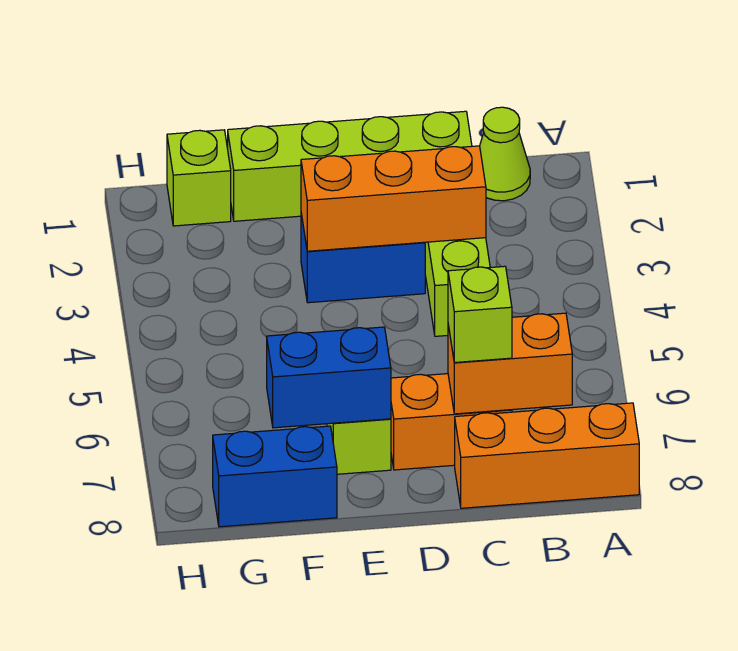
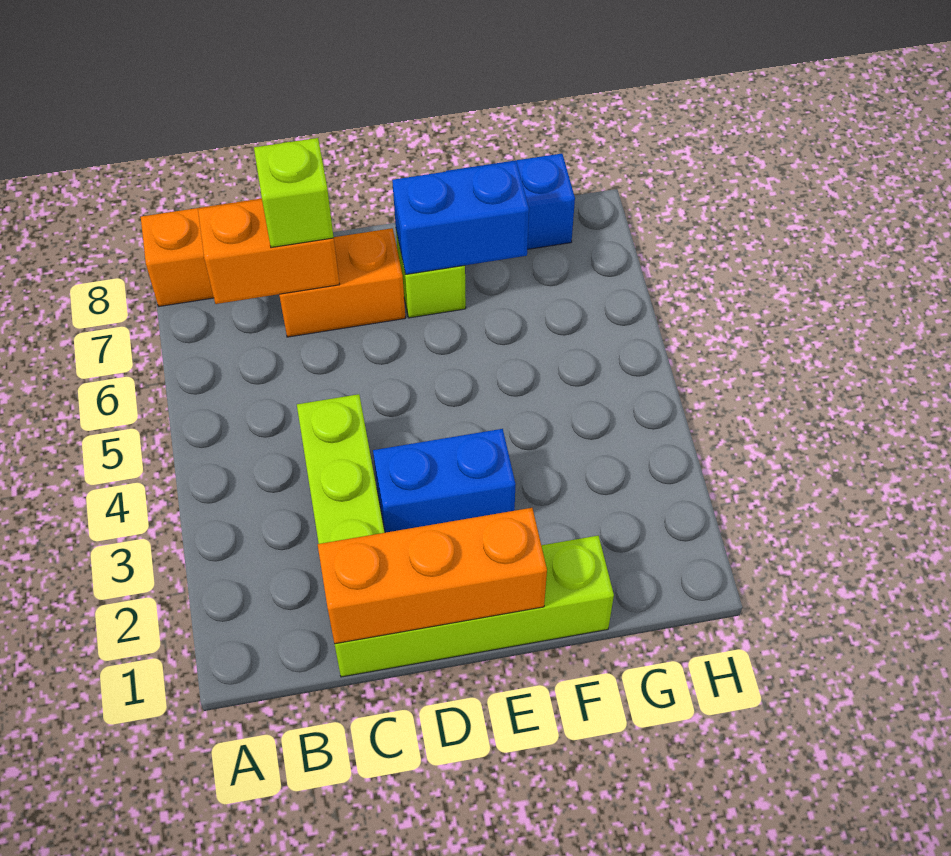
lime cone B1 level 1 -> none
orange brick C3:E3 level 2 -> orange brick C1:E1 level 2
lime brick G1 level 1 -> none

